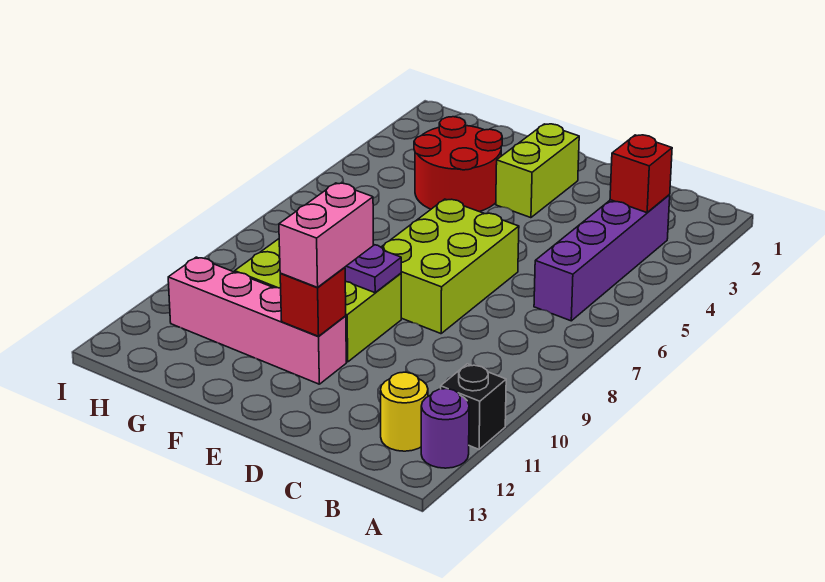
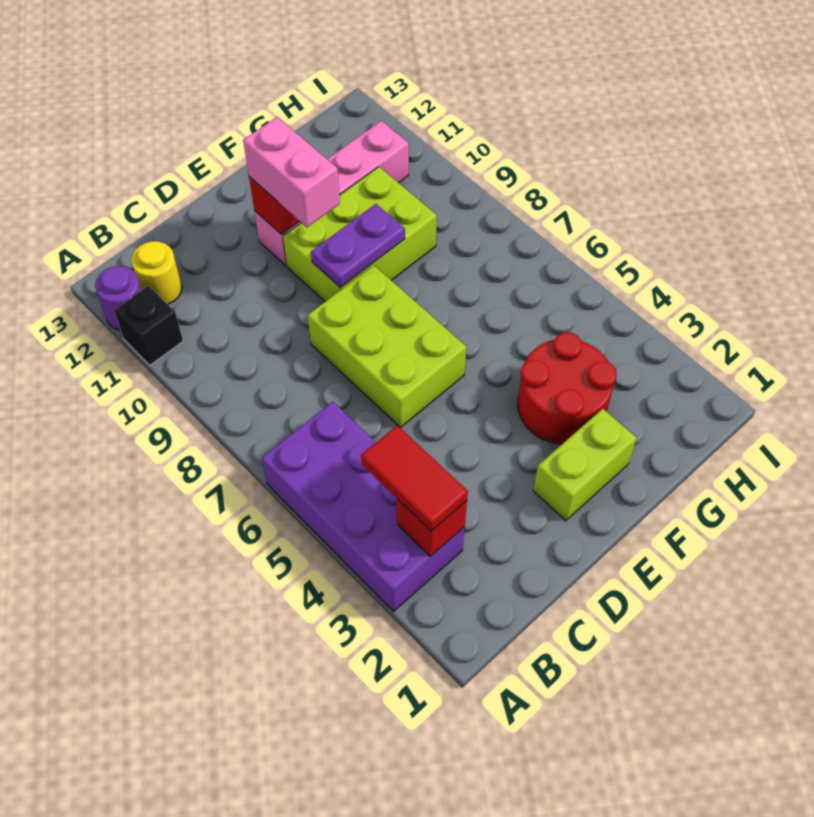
purple brick B3:B6 level 1 -> purple brick A3:B6 level 1
none -> red tile B3:B4 level 3
lime brick E2:E3 level 1 -> lime brick E2:F2 level 1

